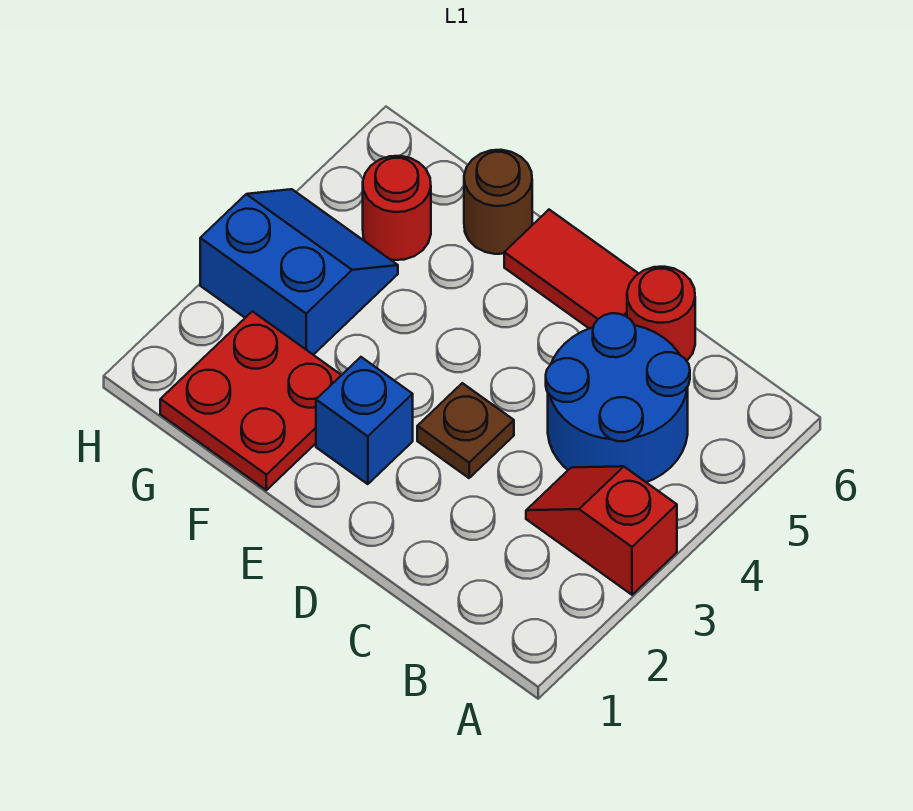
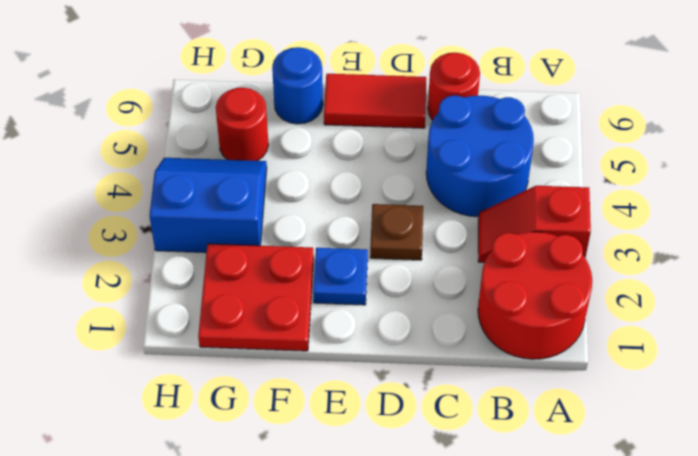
none -> red round brick A1:B2 level 1
blue brick E2 level 1 -> blue plate E2 level 1
brown round brick F6 level 1 -> blue round brick F6 level 1

